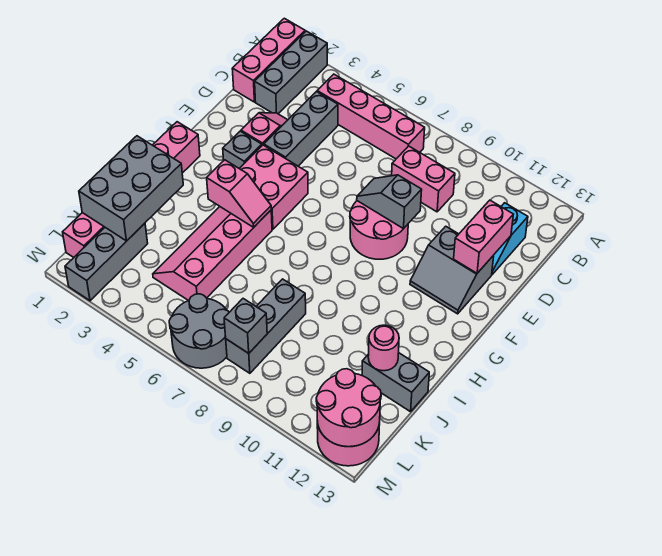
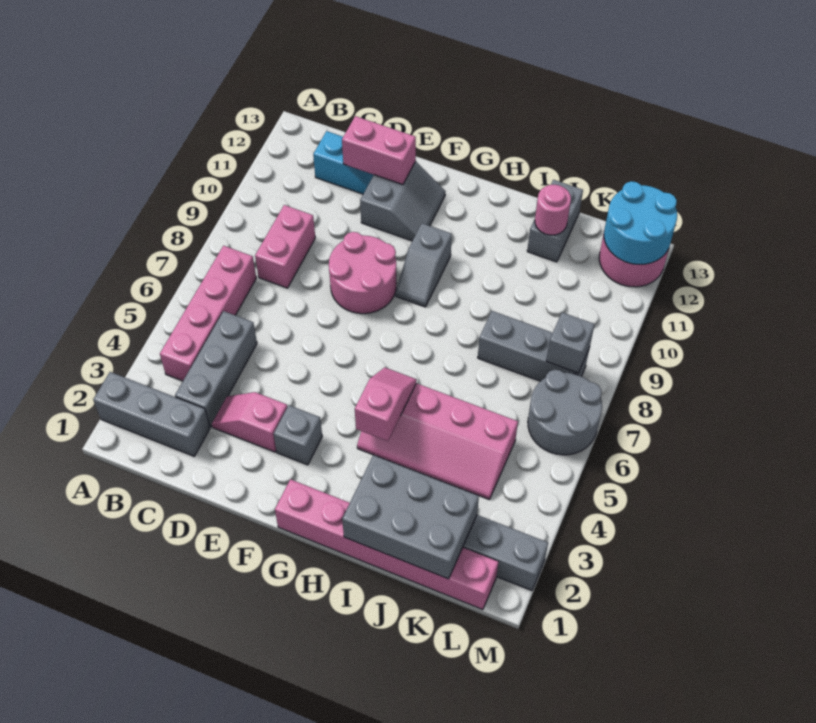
pink brick A1:C1 level 1 -> none
grey brick C4:E4 level 1 -> grey brick C3:C5 level 1
grey slope E8:E9 level 2 top 9 -> grey slope G9:G10 level 1 top 10
pink brick F4:G5 level 1 -> none
pink round brick L12:M13 level 2 -> cyan round brick L12:M13 level 2

